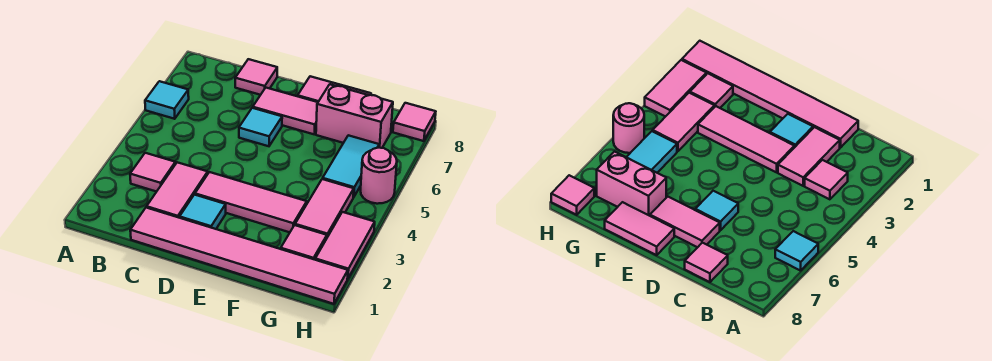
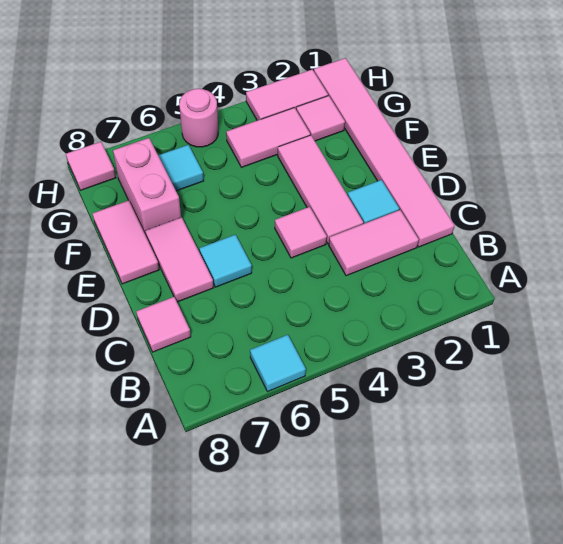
pink tile B3 level 1 -> pink tile D4 level 1
cyan tile G5:G6 level 1 -> cyan tile G6 level 1

